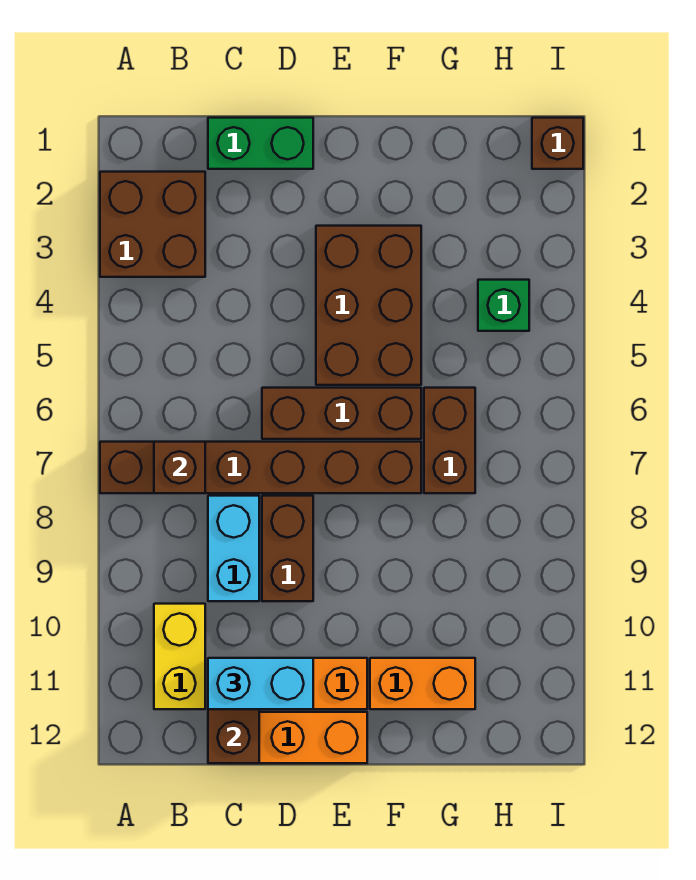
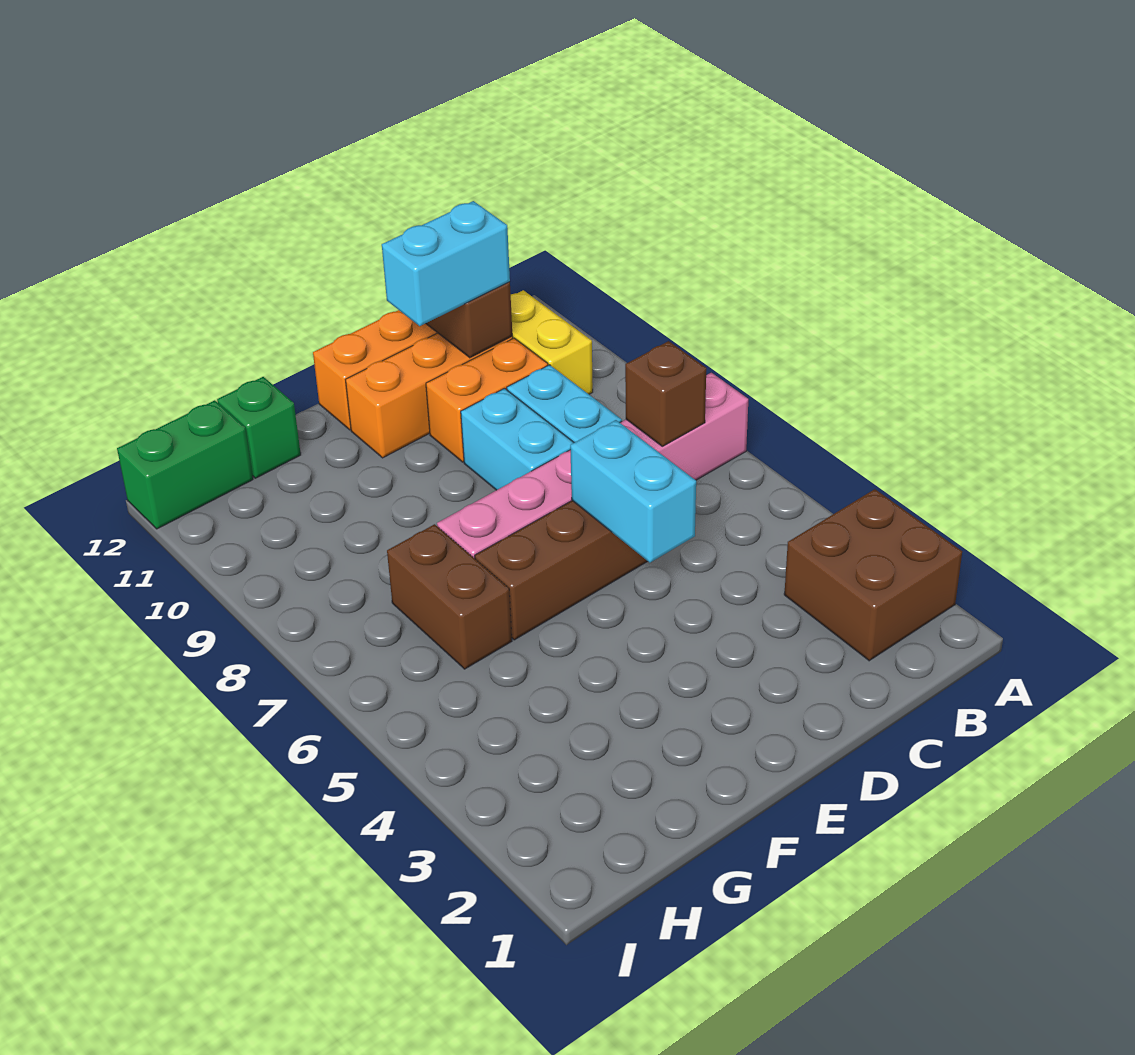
brown brick A7:F7 level 1 -> pink brick A7:F7 level 1
green brick C1:D1 level 1 -> green brick H12:I12 level 1
none -> cyan brick D5:D6 level 2
brown brick D8:D9 level 1 -> cyan brick D8:D9 level 1
brown brick E3:F5 level 1 -> none
orange brick F11:G11 level 1 -> orange brick C10:D10 level 1
green brick H4 level 1 -> green brick G12 level 1
brown brick I1 level 1 -> none

